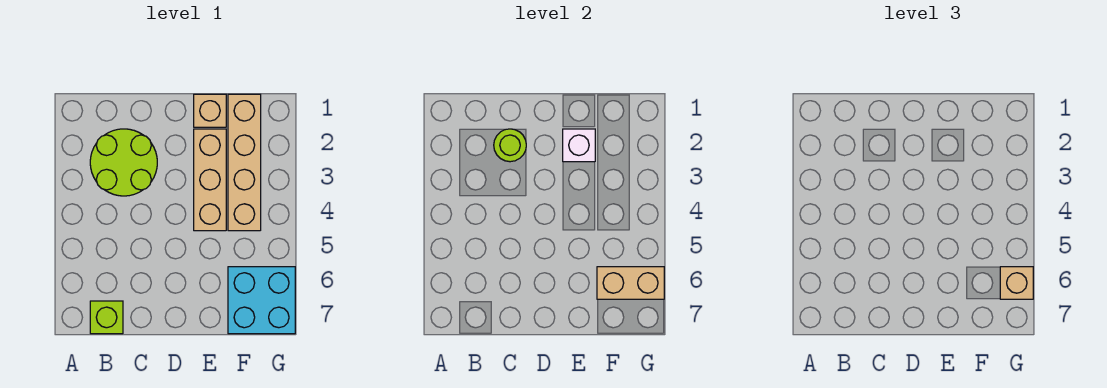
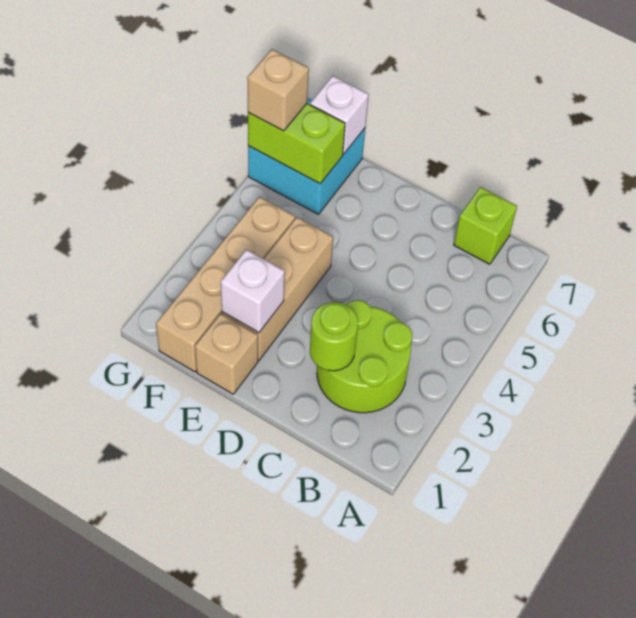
tan brick F6:G6 level 2 -> lime brick F6:G6 level 2
none -> white brick F7 level 2

